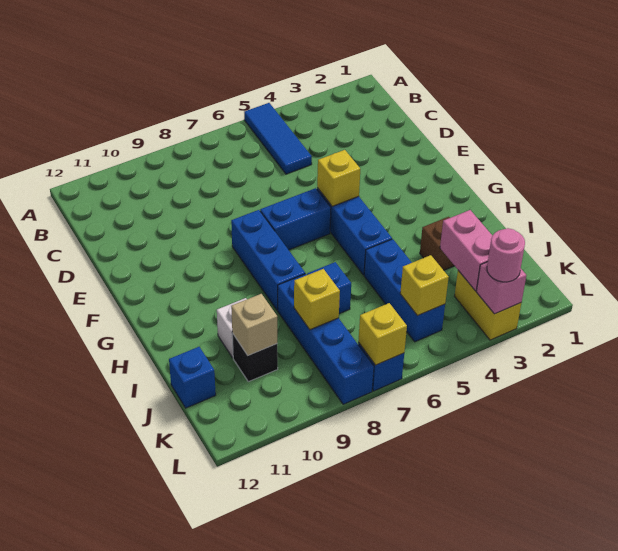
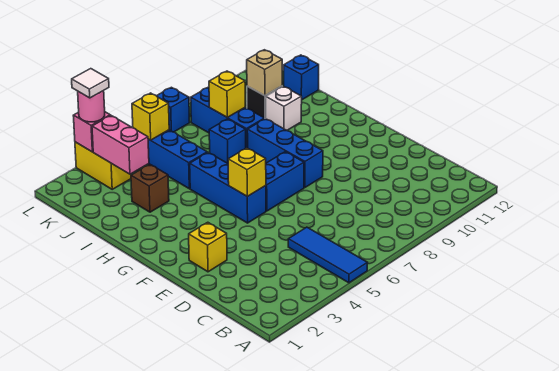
blue brick I8:L8 level 1 -> blue brick I8:K8 level 1
none -> white tile L3 level 4
yellow brick L7 level 2 -> yellow brick E2 level 1

